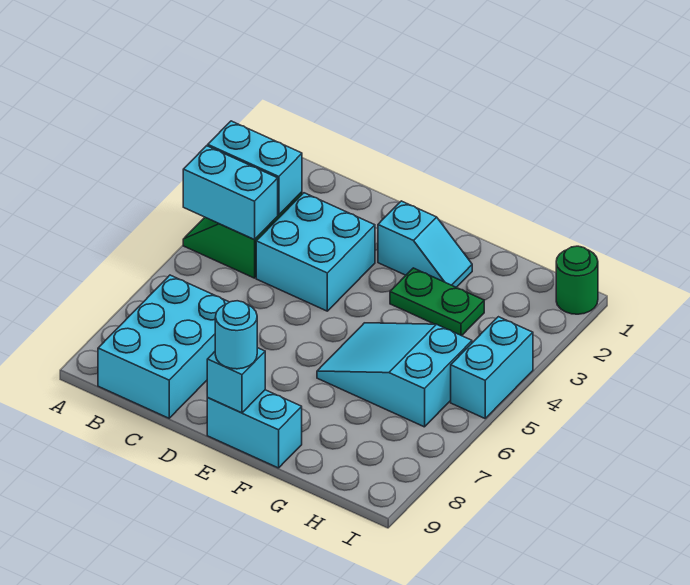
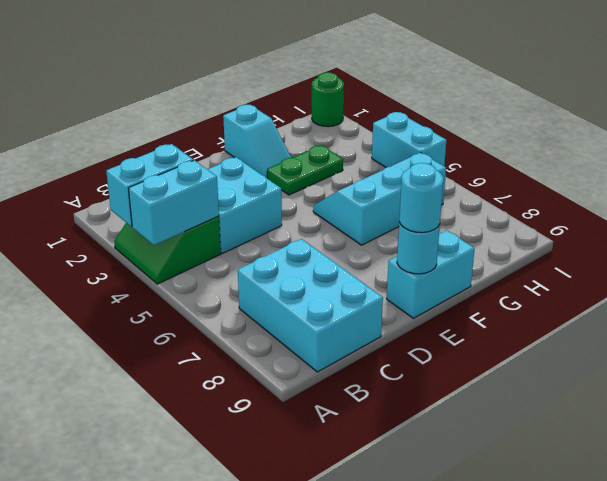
cyan slope E2:F2 level 1 top E -> cyan slope F1:F2 level 1 top 1
cyan brick E9 level 2 -> cyan round brick E9 level 2
cyan slope F5:H6 level 1 top H -> cyan slope F5:H6 level 1 top 6

